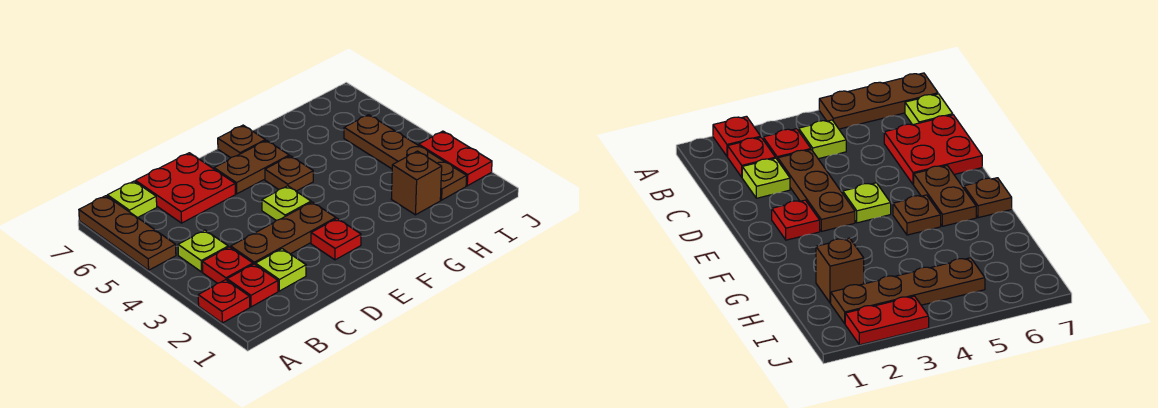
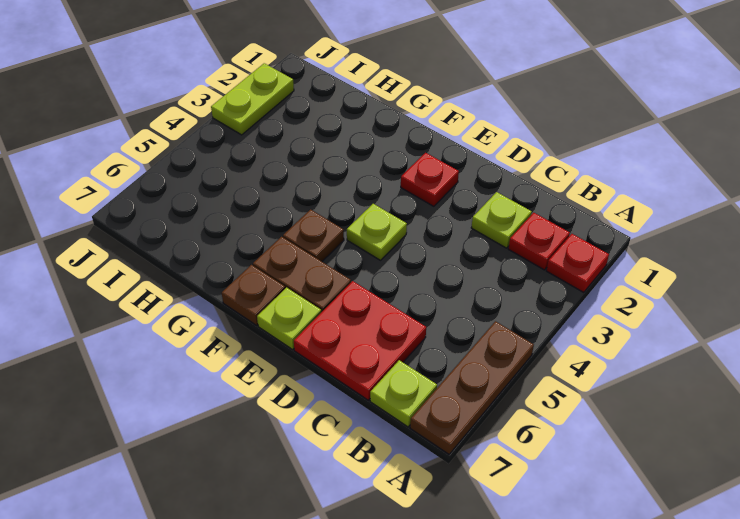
red plate B3 level 1 -> none
lime plate B4 level 1 -> lime plate E7 level 1
brown plate C3:E3 level 1 -> none
brown brick H2 level 1 -> none
brown plate I2:I5 level 1 -> none
red plate J2:J3 level 1 -> lime plate J2:J3 level 1

